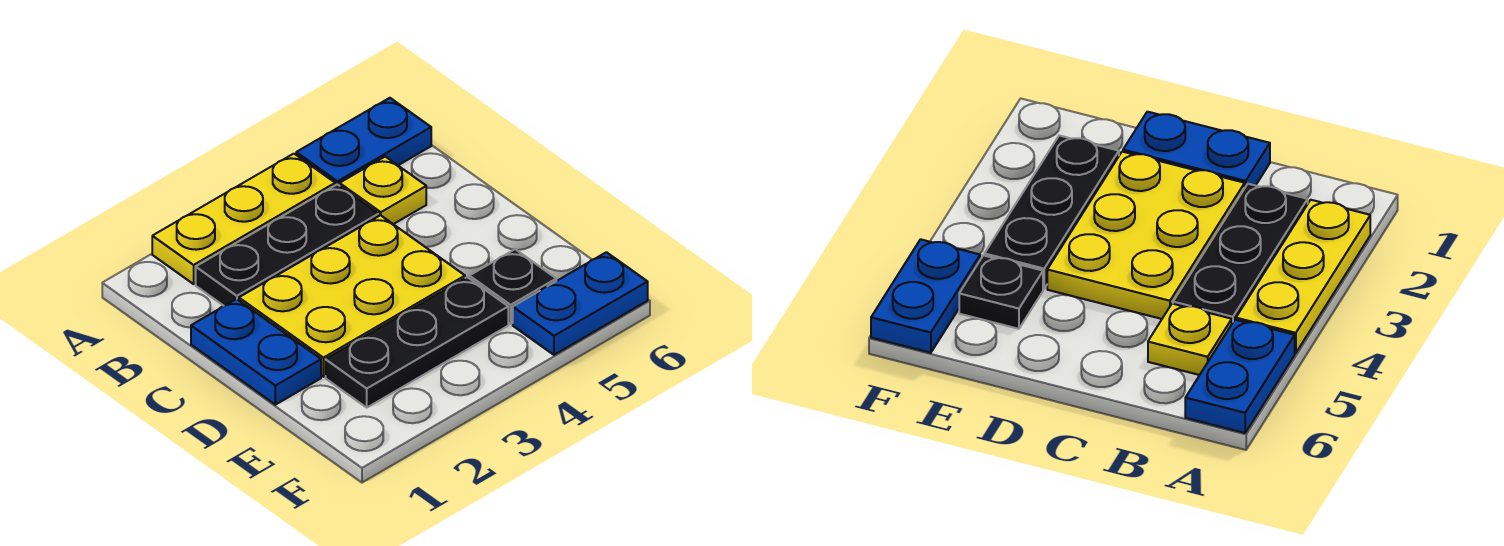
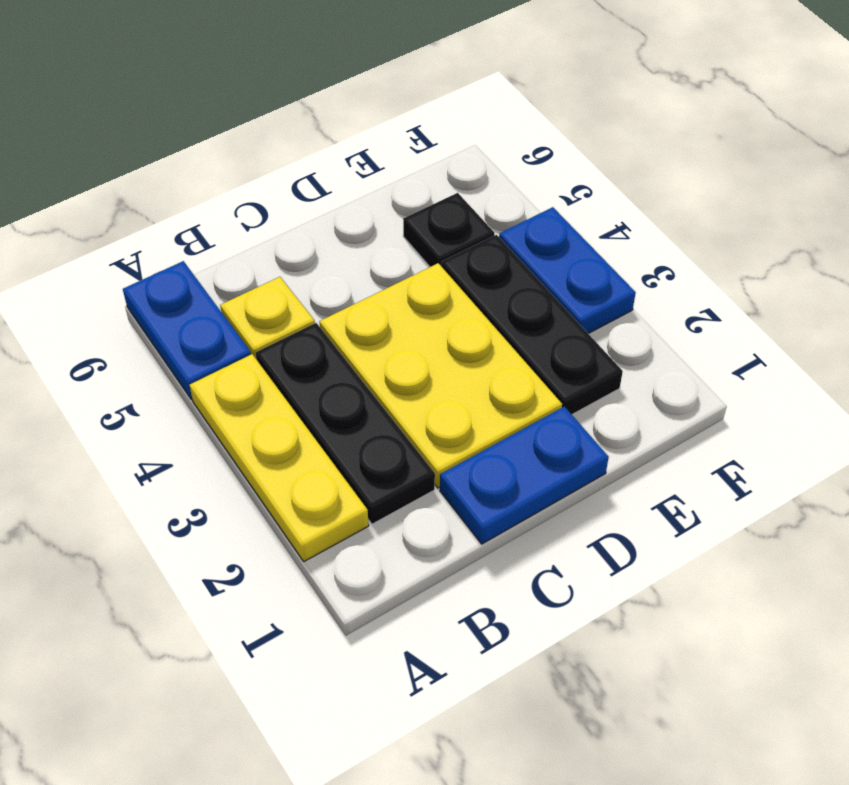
blue plate F5:F6 level 1 -> blue plate F3:F4 level 1

